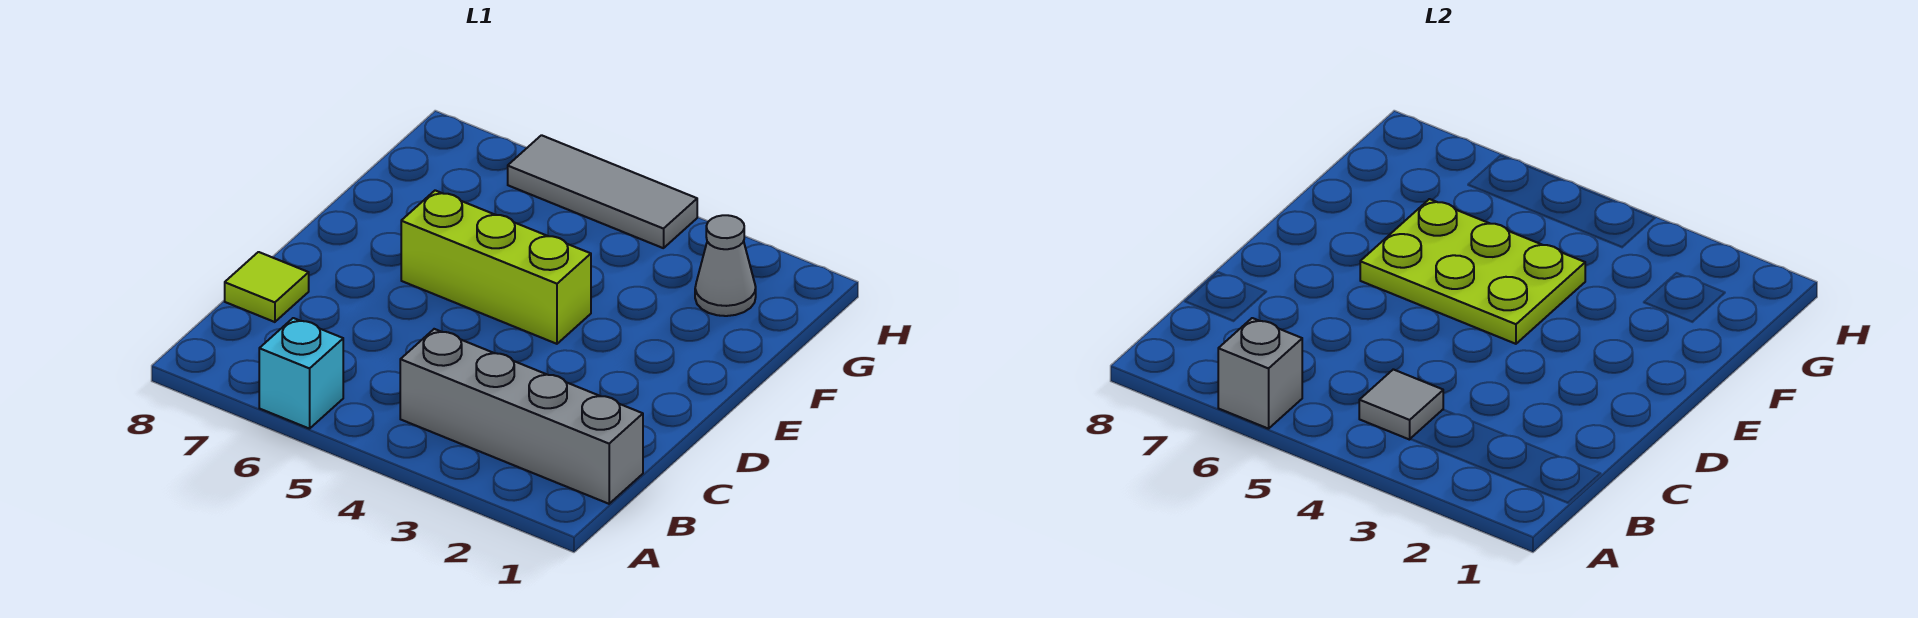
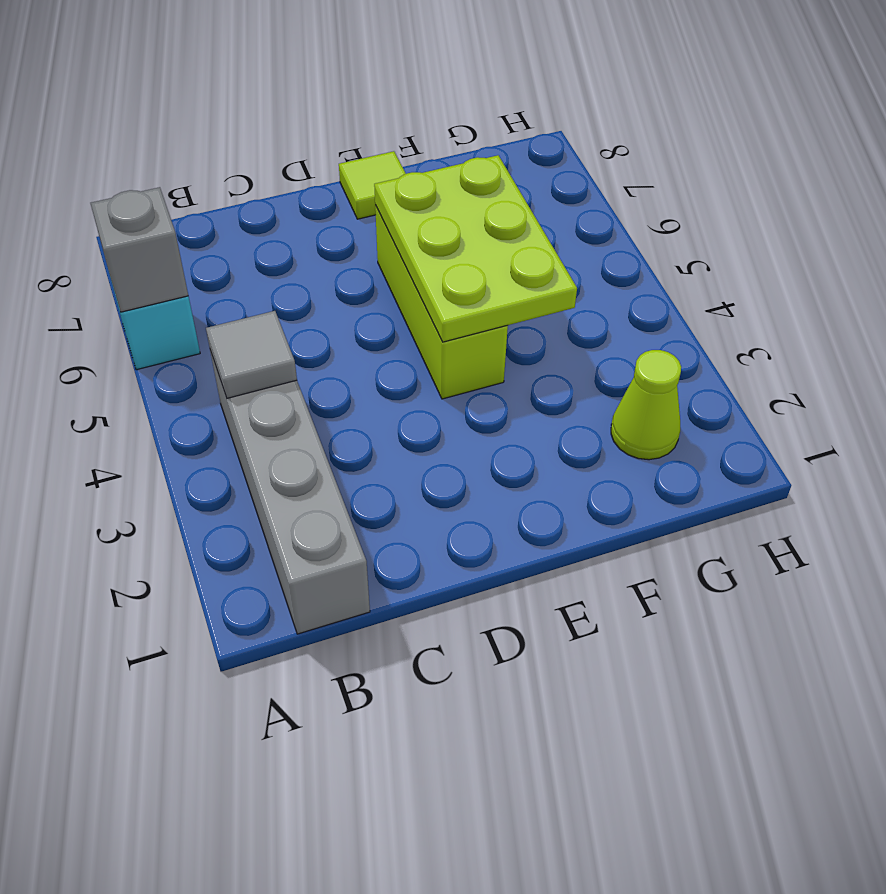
lime tile C8 level 1 -> lime tile E8 level 1
grey cone G2 level 1 -> lime cone G2 level 1
grey tile H4:H6 level 1 -> none

